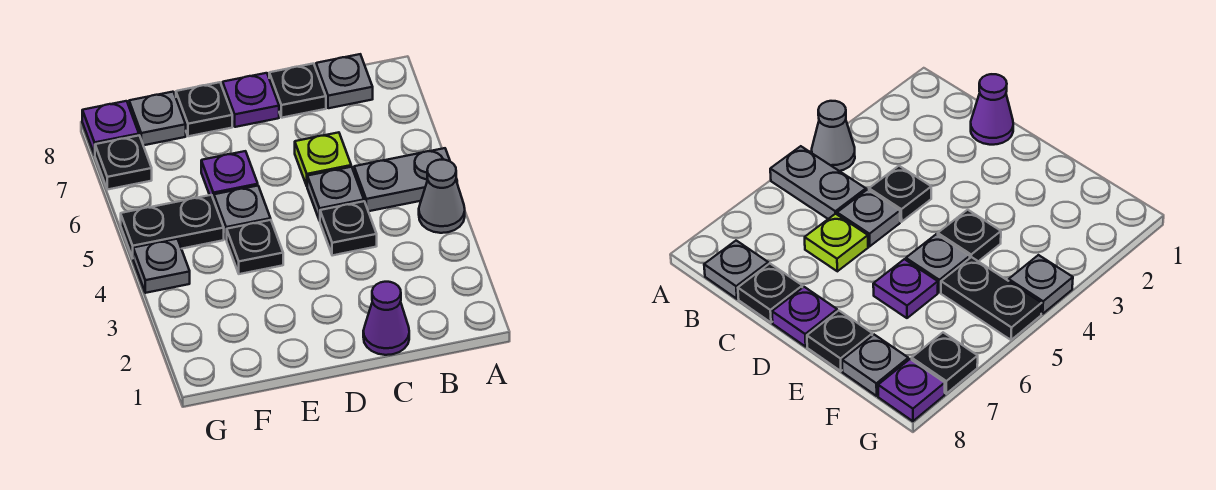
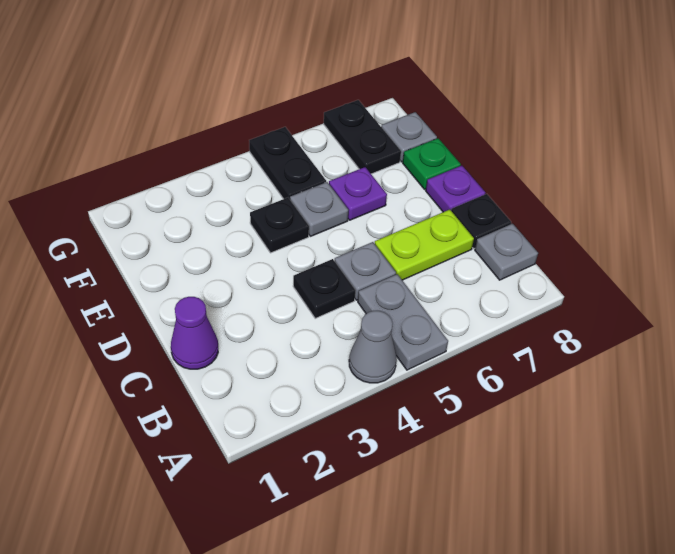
lime plate C6 level 1 -> lime plate C6:C7 level 1
black plate E8 level 1 -> green plate E8 level 1
grey plate G4 level 1 -> none
black plate G7 level 1 -> black plate F7:G7 level 1
purple plate G8 level 1 -> none

